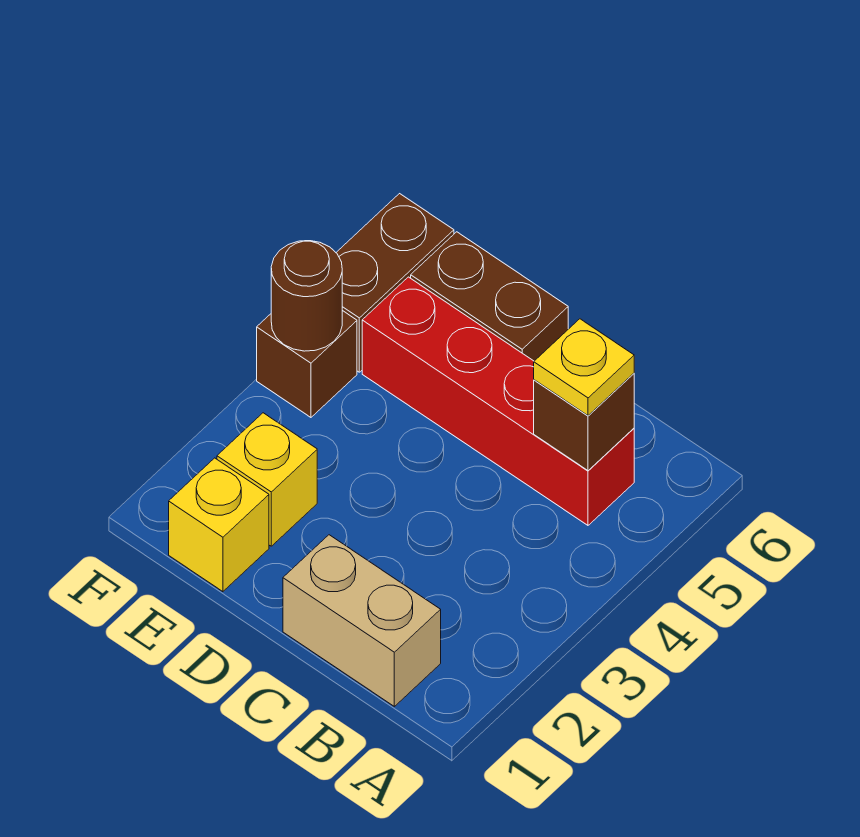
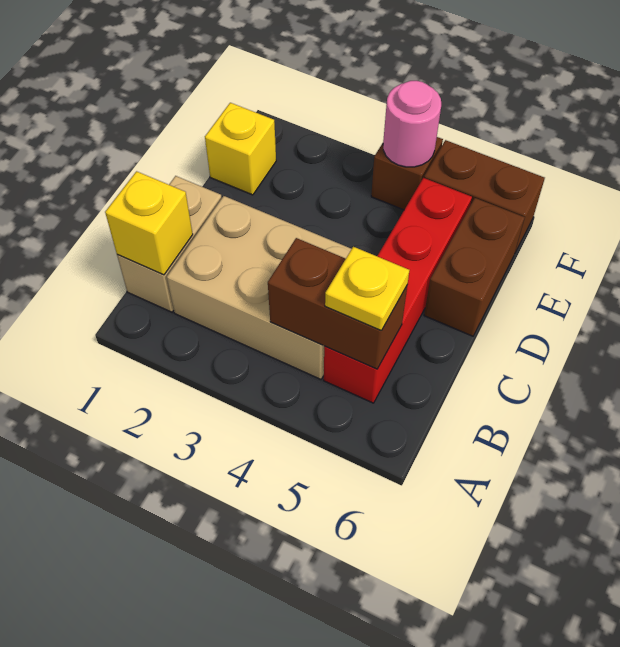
none -> tan brick B2:C4 level 1
brown brick B5 level 2 -> brown brick B4:B5 level 2
yellow brick E2 level 1 -> yellow brick B1 level 2
brown round brick F4 level 2 -> pink round brick F4 level 2

